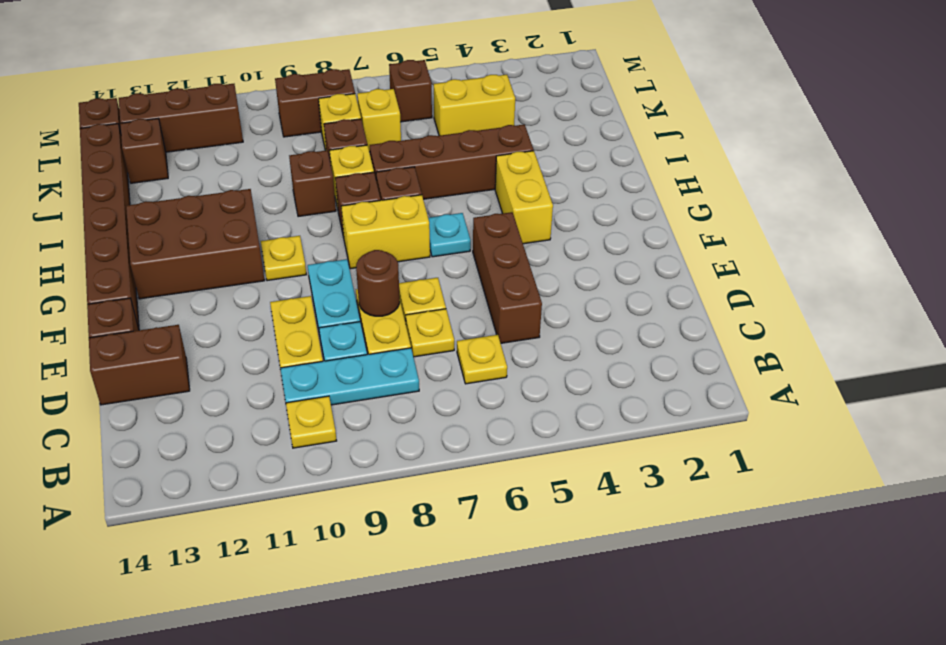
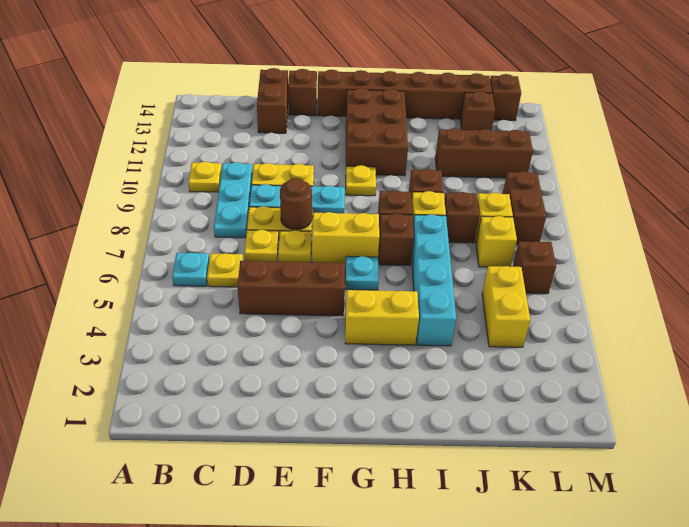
none -> cyan plate B6 level 1
yellow brick G7:G8 level 1 -> yellow brick F7:G7 level 1
brown brick I4:I7 level 1 -> cyan brick I4:I7 level 1
brown brick L11:L13 level 1 -> brown brick J11:L11 level 1

